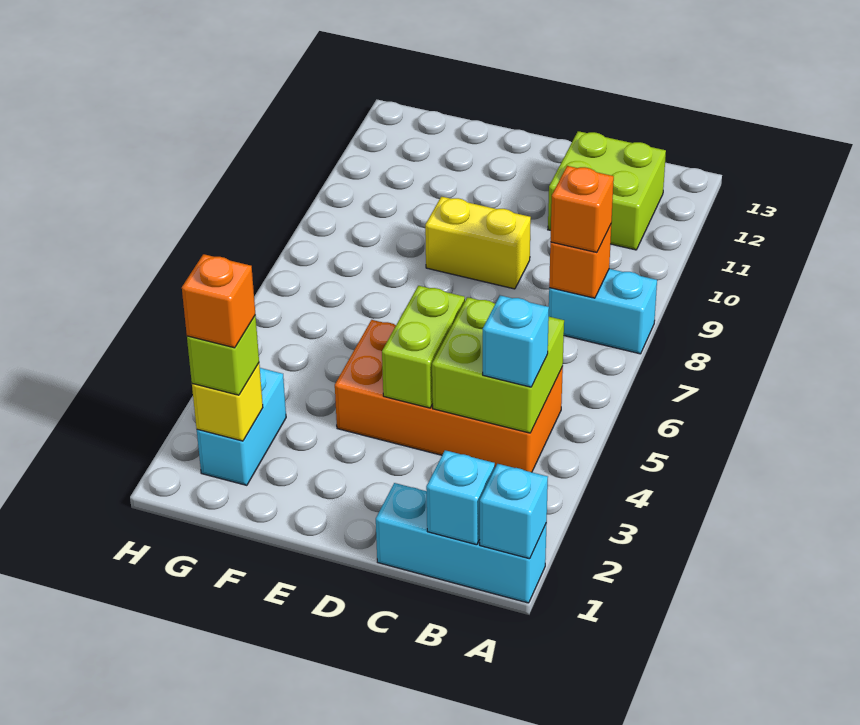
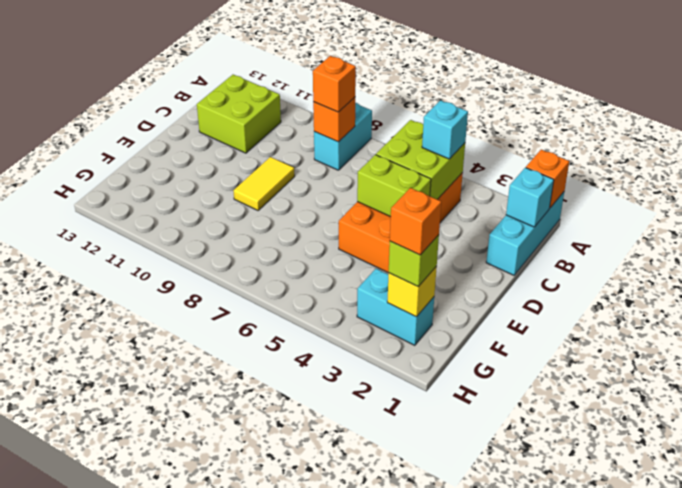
cyan brick A1 level 2 -> orange brick A1 level 2
yellow brick D9:E9 level 1 -> yellow tile D9:E9 level 1

